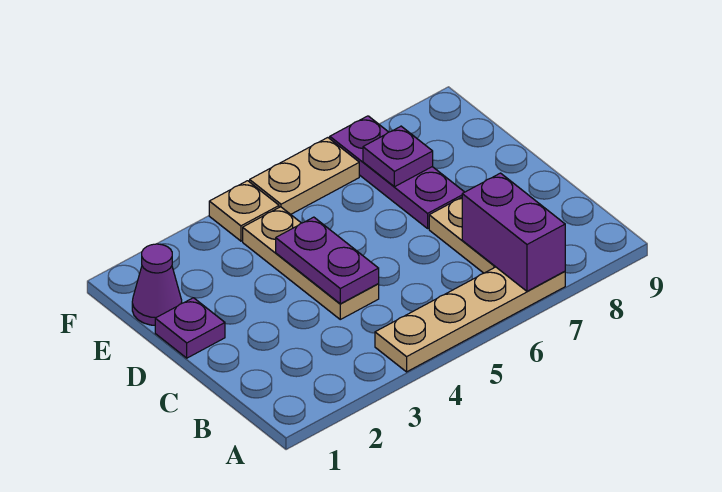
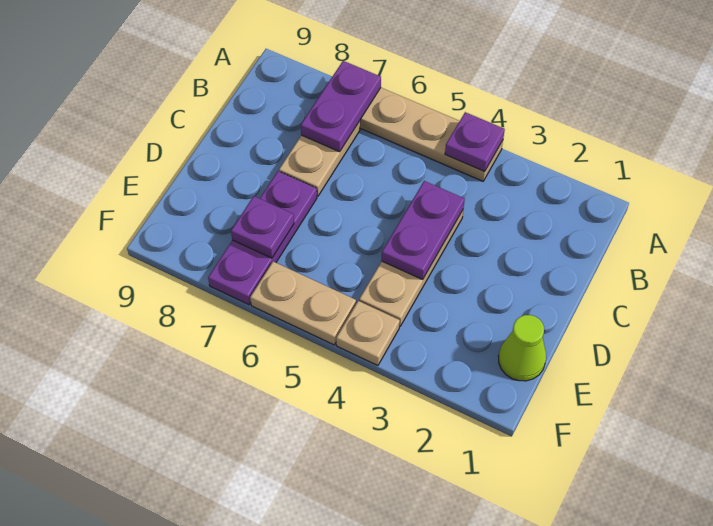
purple brick A7:B7 level 2 -> purple plate A7:B7 level 2
purple plate D1 level 1 -> purple plate A4 level 2
purple cone E1 level 1 -> lime cone E1 level 1

